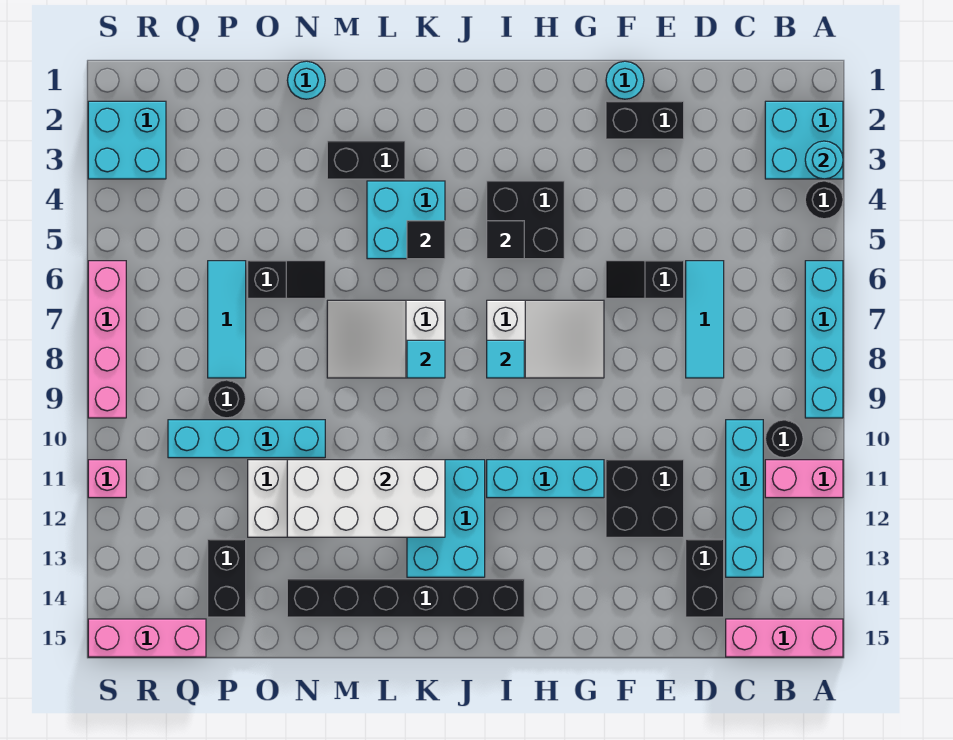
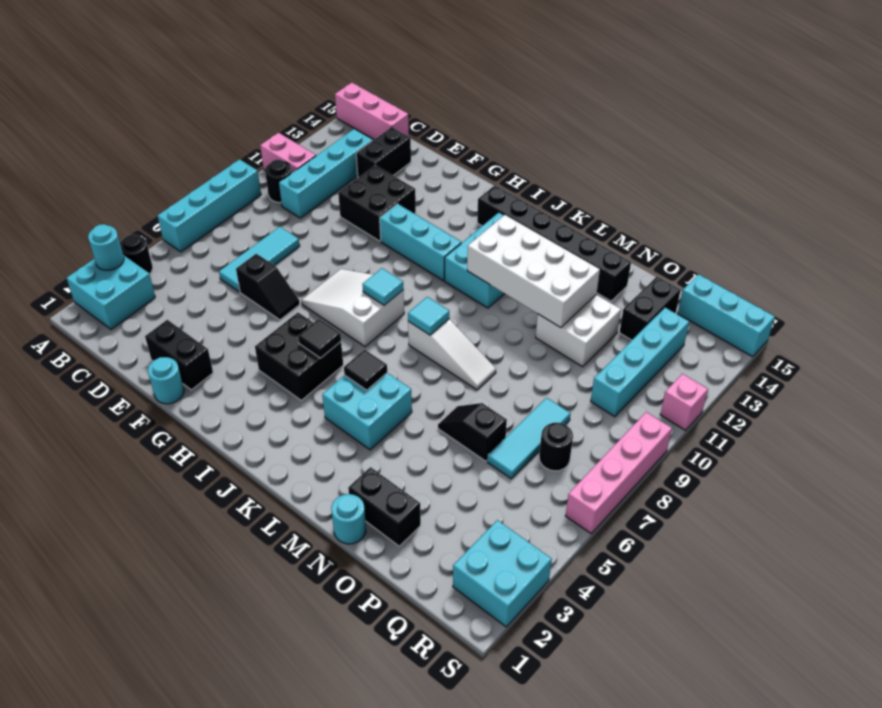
white slope K7:M8 level 1 top K -> white slope K8:M8 level 1 top K
black brick L3:M3 level 1 -> black brick N2:O2 level 1
cyan brick N10:Q10 level 1 -> cyan brick Q10:Q13 level 1
black round brick P9 level 1 -> black round brick Q7 level 1
pink brick Q15:S15 level 1 -> cyan brick Q15:S15 level 1

